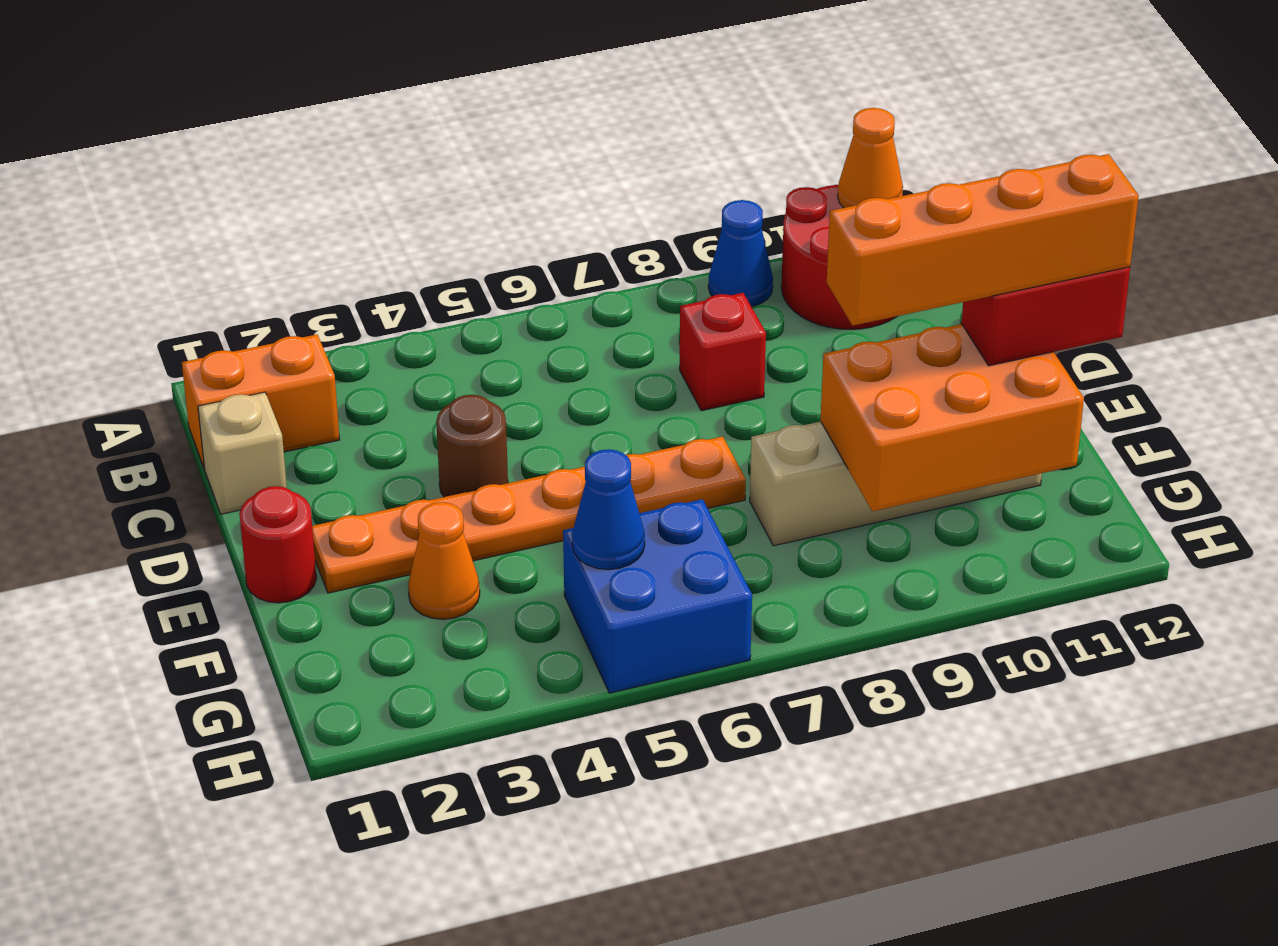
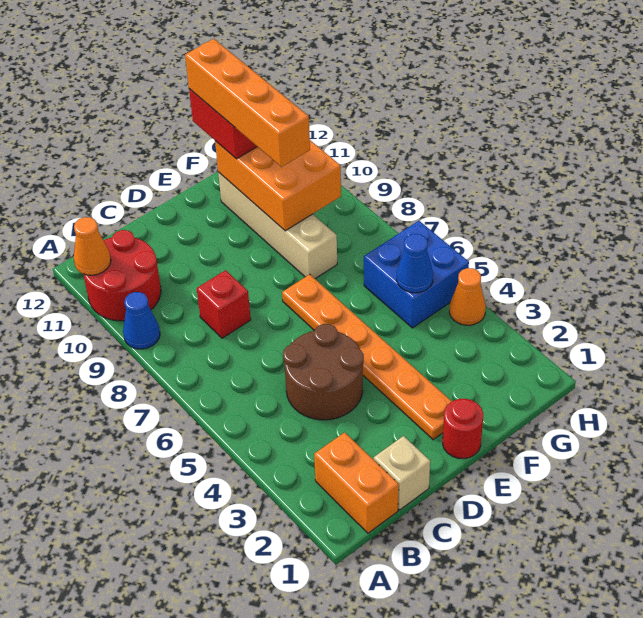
brown round brick D4 level 1 -> brown round brick C4:D5 level 1
orange cone F3 level 1 -> orange cone H4 level 1

